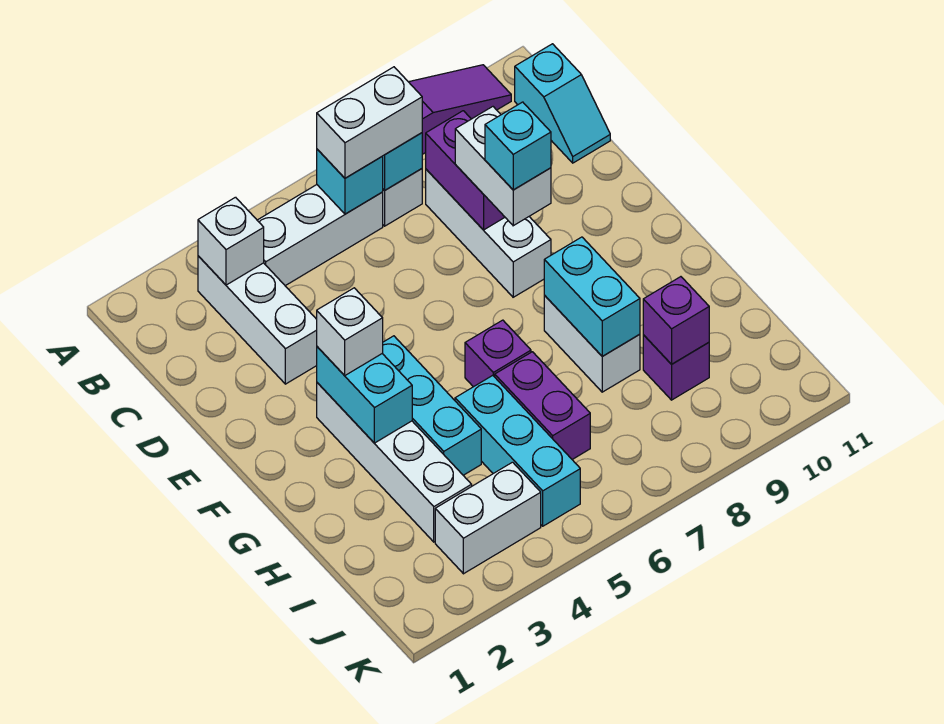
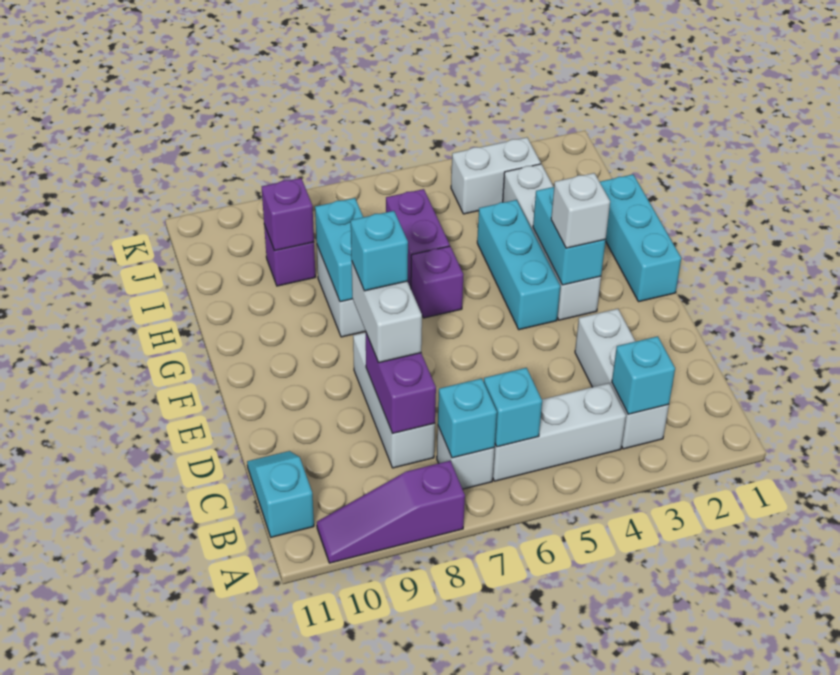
white brick B3 level 2 -> cyan brick B3 level 2
white brick B6:B7 level 3 -> none
cyan brick H5:J5 level 1 -> cyan brick F1:H1 level 1

